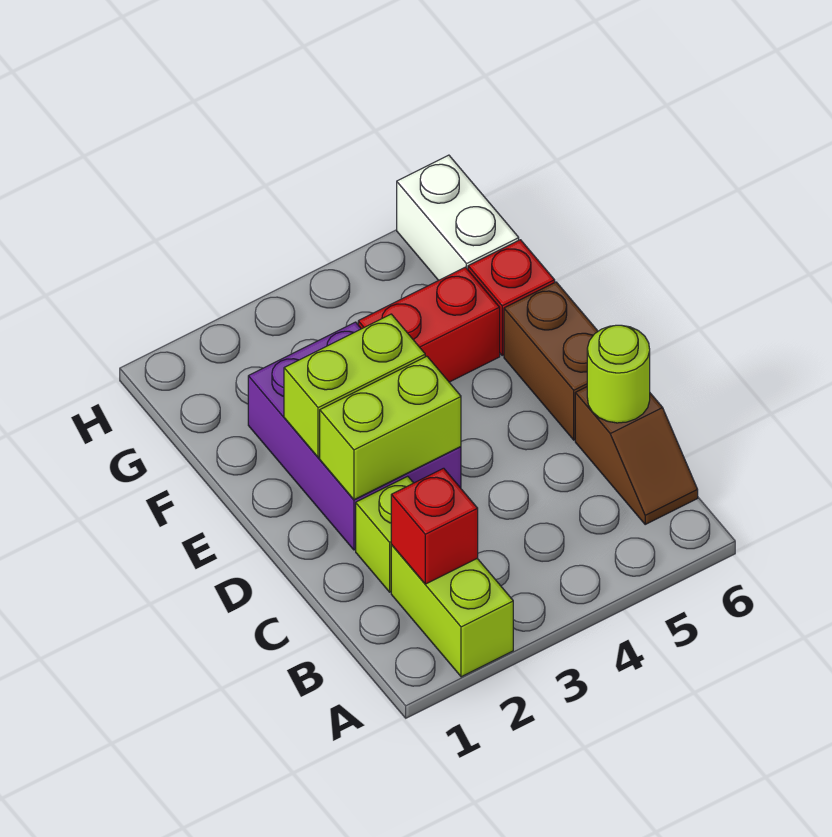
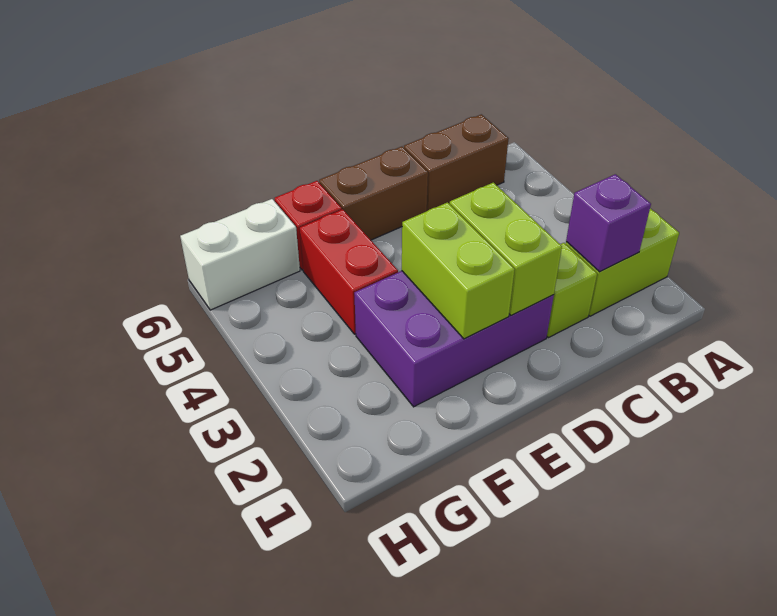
red brick B2 level 2 -> purple brick B2 level 2
brown slope B6:C6 level 1 top C -> brown brick B6:C6 level 1
lime round brick C6 level 2 -> none

